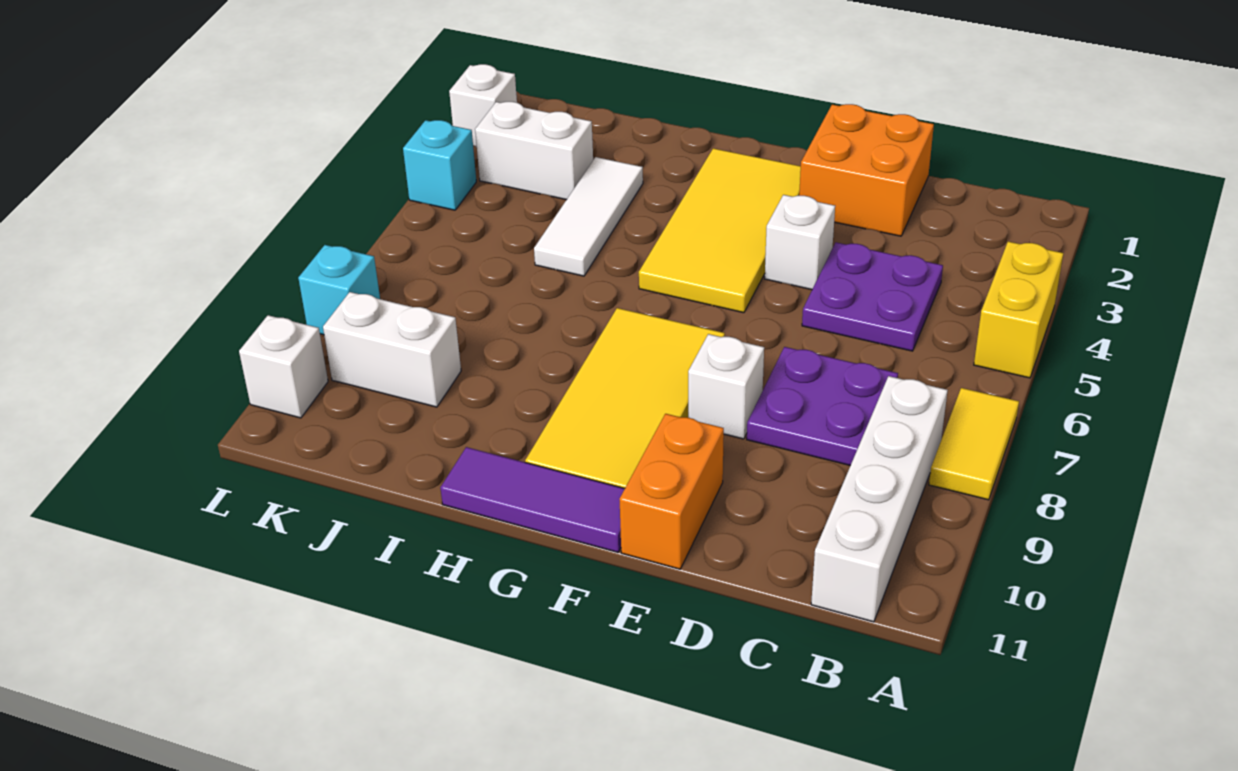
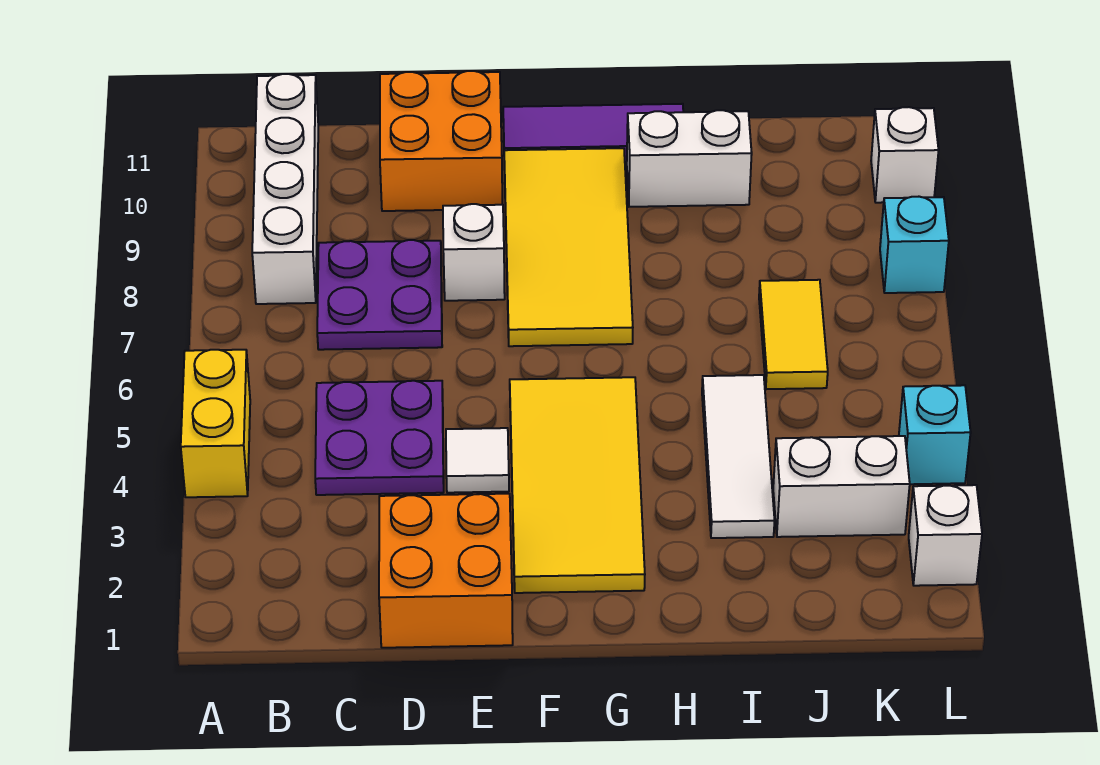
yellow tile A7:A8 level 1 -> yellow tile J6:J7 level 1
white brick E4 level 1 -> white tile E4 level 1
orange brick E10:E11 level 1 -> orange brick D10:E11 level 1
white brick J9:K9 level 1 -> white brick H10:I10 level 1

